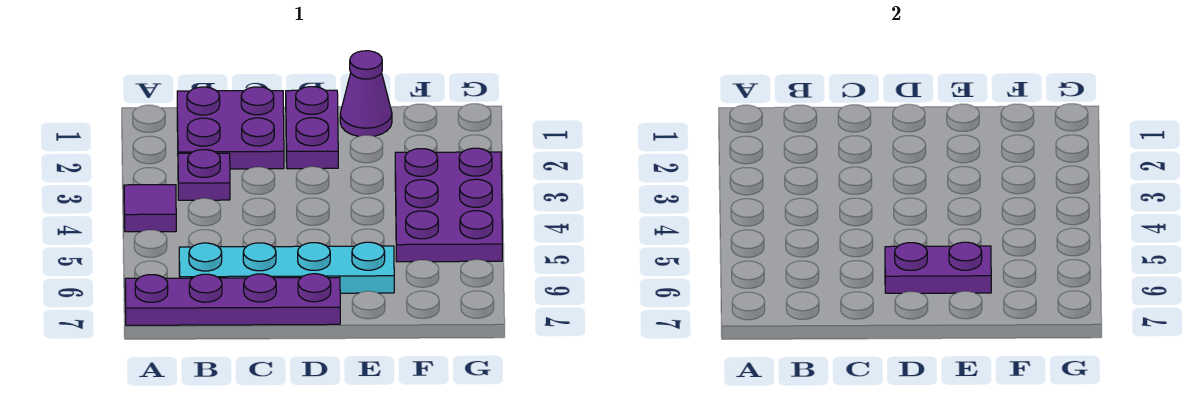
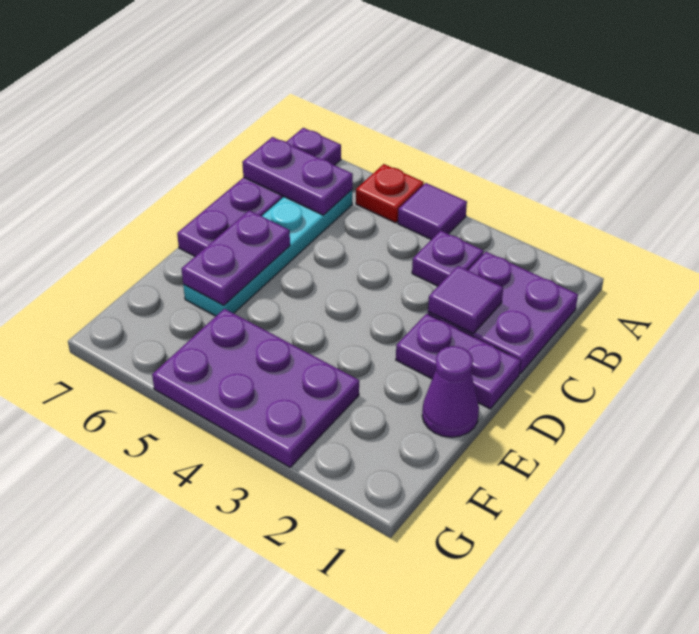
none -> red plate A5 level 1
none -> purple plate B6:B7 level 2
none -> purple tile C2 level 2

